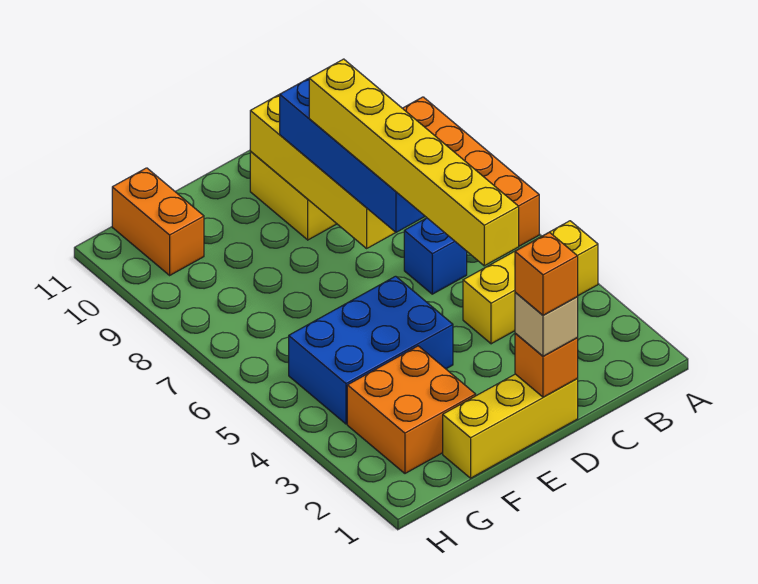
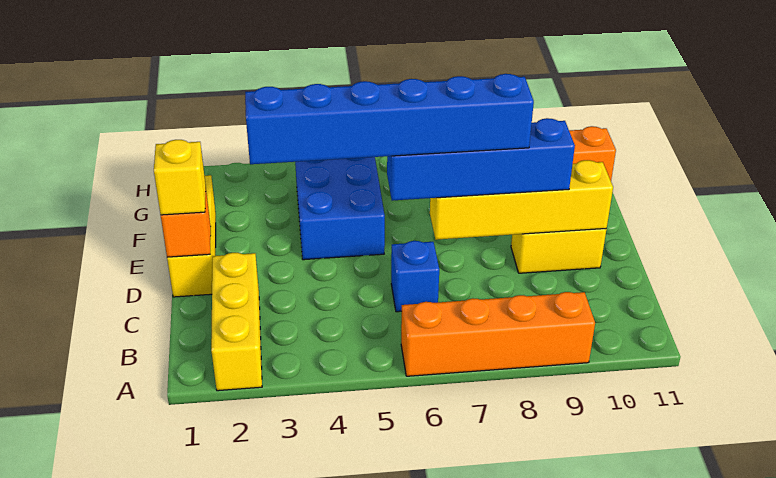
yellow brick A4:C4 level 1 -> yellow brick A2:C2 level 1
tan brick D1 level 3 -> yellow brick D1 level 3
orange brick D1 level 4 -> none
yellow brick D3:D8 level 4 -> blue brick D3:D8 level 4
orange brick F2:G3 level 1 -> none

